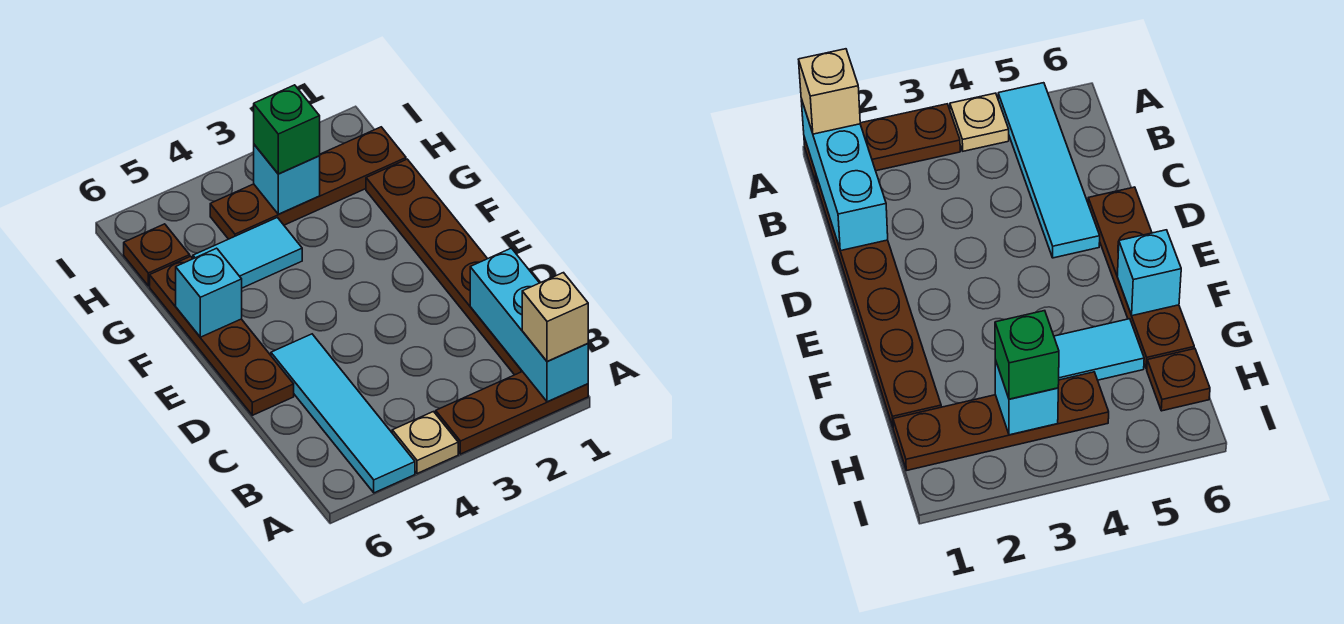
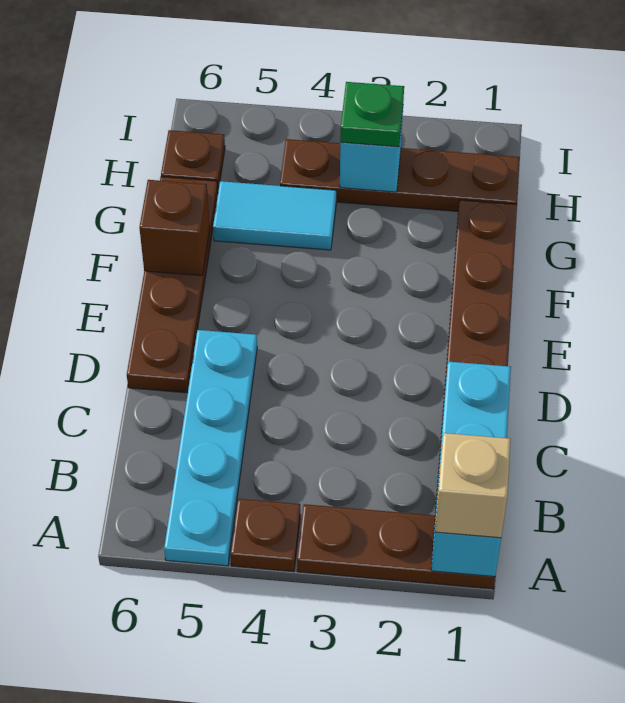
tan plate A4 level 1 -> brown plate A4 level 1
cyan tile A5:D5 level 1 -> cyan plate A5:D5 level 1
cyan brick F6 level 2 -> brown brick F6 level 2
green brick H3 level 3 -> green plate H3 level 3

